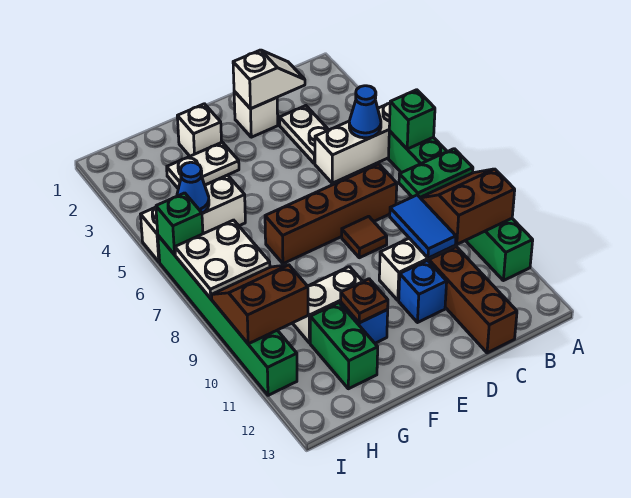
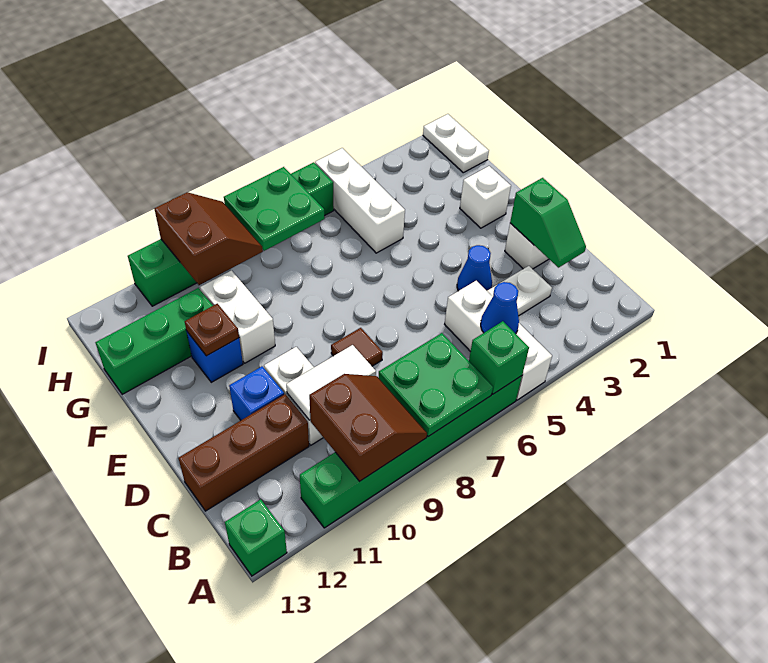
green plate A8:B8 level 2 -> green plate A7:B8 level 2
white slope C2:D2 level 2 top D -> green slope C2:D2 level 2 top D
brown brick C7:F7 level 1 -> none
blue tile C9:C10 level 2 -> white tile C9:C10 level 2
white plate F3:G3 level 1 -> white plate H1:I1 level 1
green brick G11:G12 level 1 -> green brick G11:G13 level 1
blue cone H5 level 2 -> blue cone D4 level 1
white plate H7:I8 level 2 -> green plate H7:I8 level 2
green brick I6 level 2 -> green brick A13 level 1

